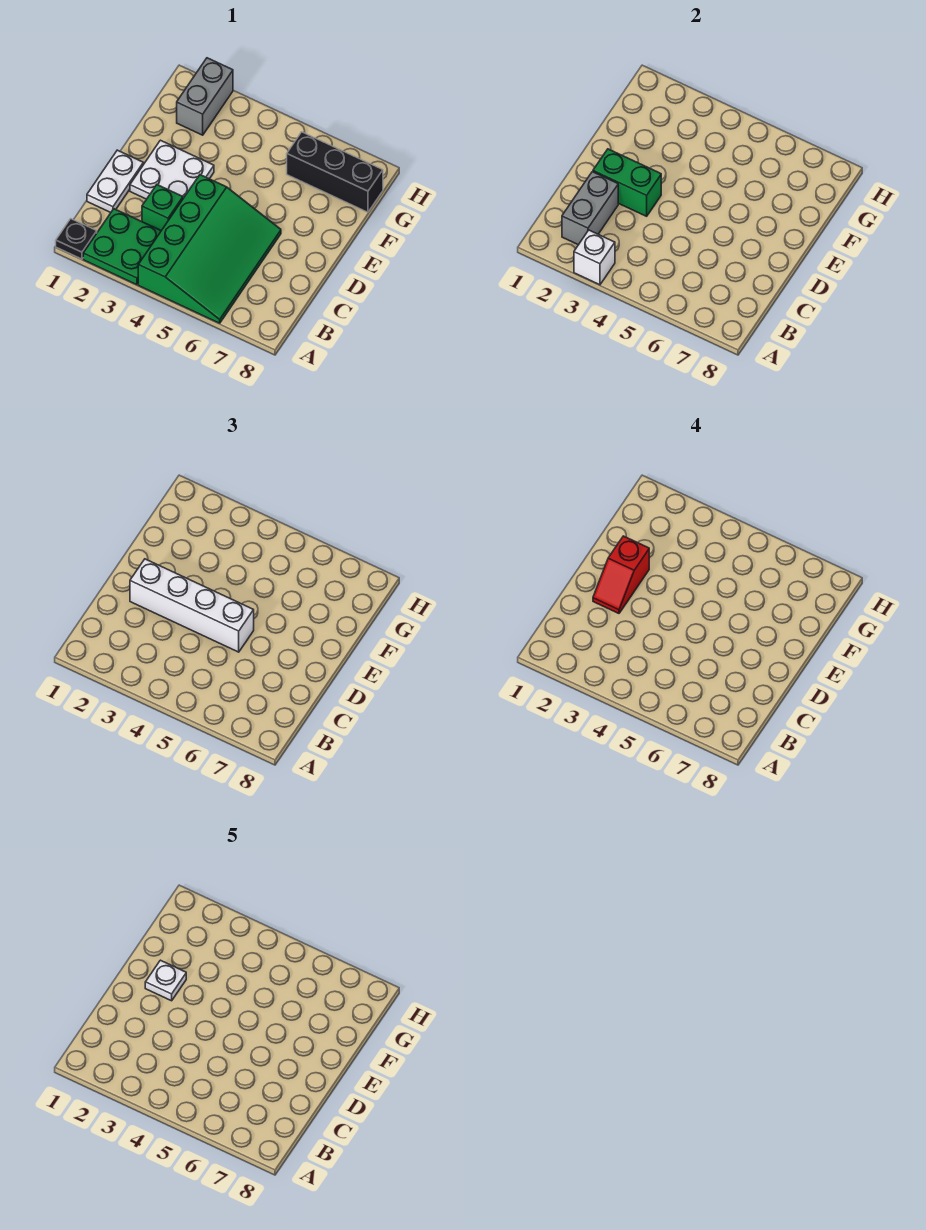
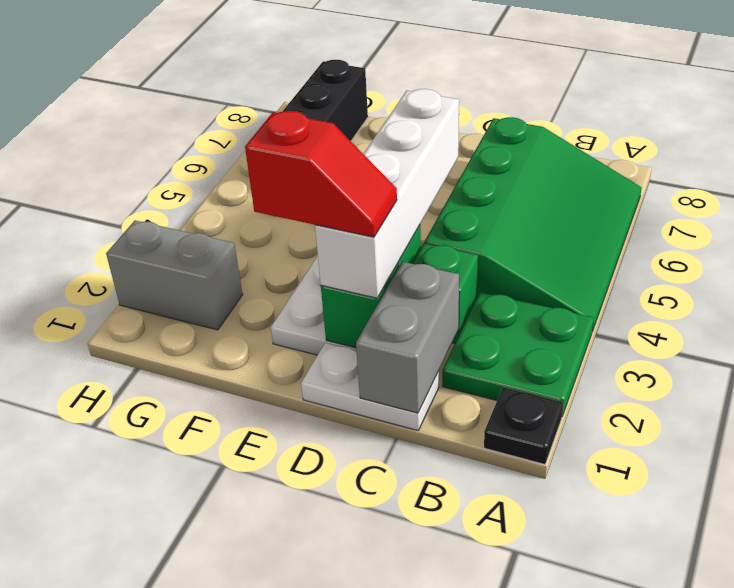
white brick A3 level 2 -> none
green slope A4:D6 level 1 top 4 -> green slope A4:C7 level 1 top C
grey brick B2:C2 level 2 -> grey brick C1:C2 level 2
white plate E2 level 5 -> none

